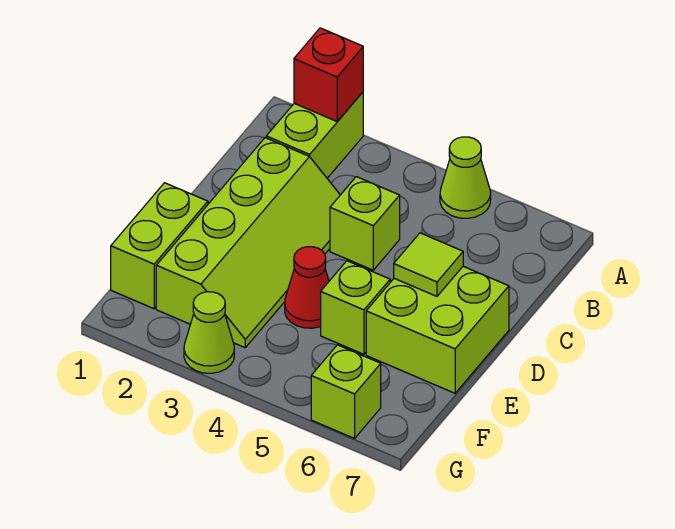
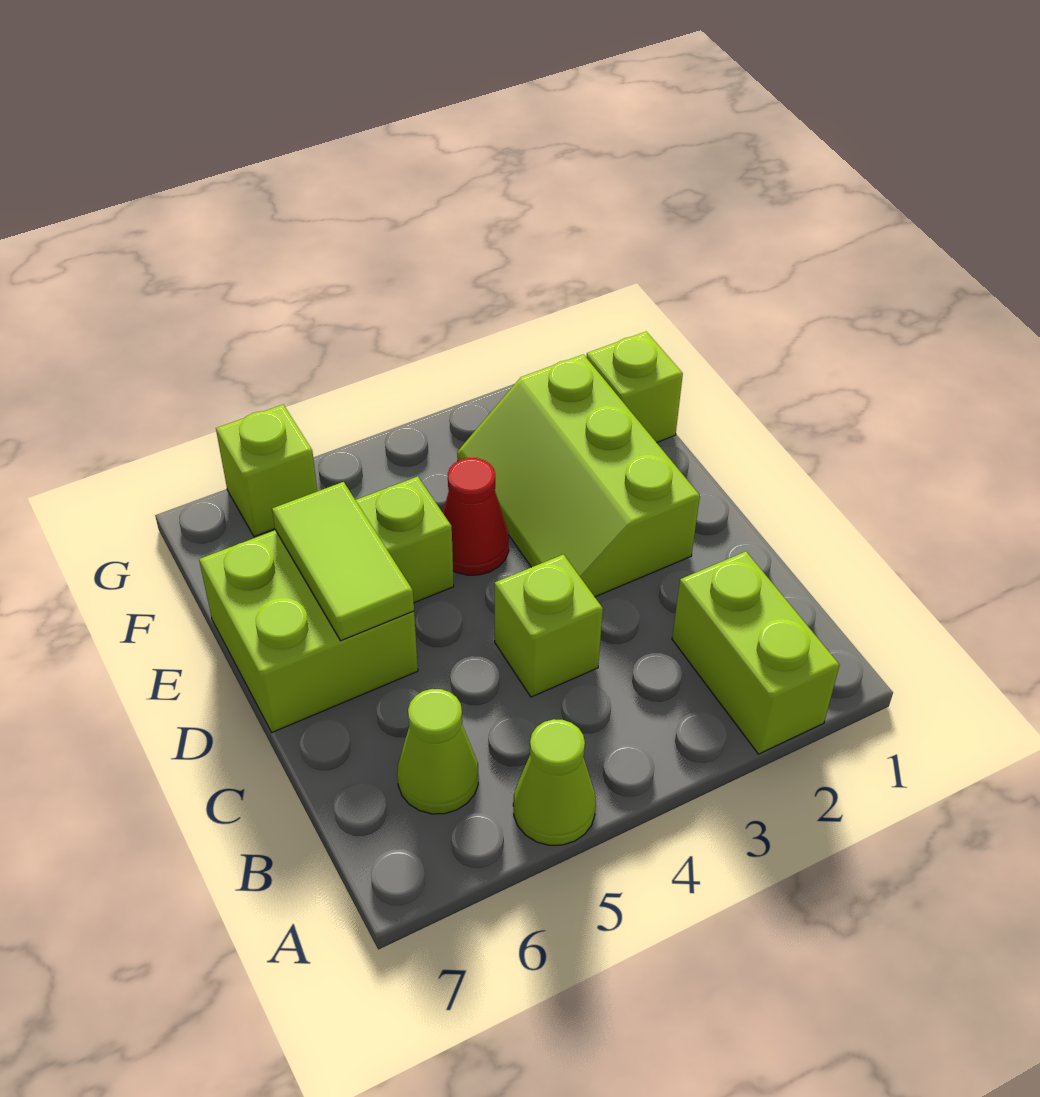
red brick A2 level 2 -> none
lime slope C2:F3 level 1 top 2 -> lime slope D2:F3 level 1 top 2
lime tile D6 level 2 -> lime tile D6:E6 level 2
lime brick E1:F1 level 1 -> lime brick F1 level 1
lime cone G3 level 1 -> lime cone B6 level 1

